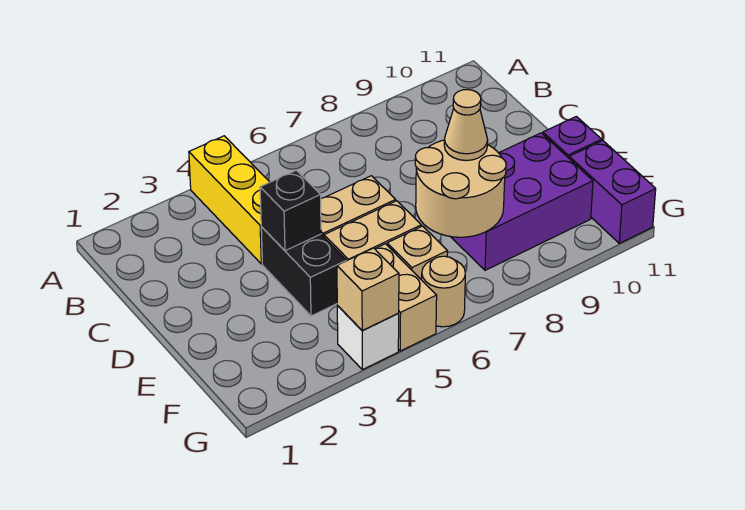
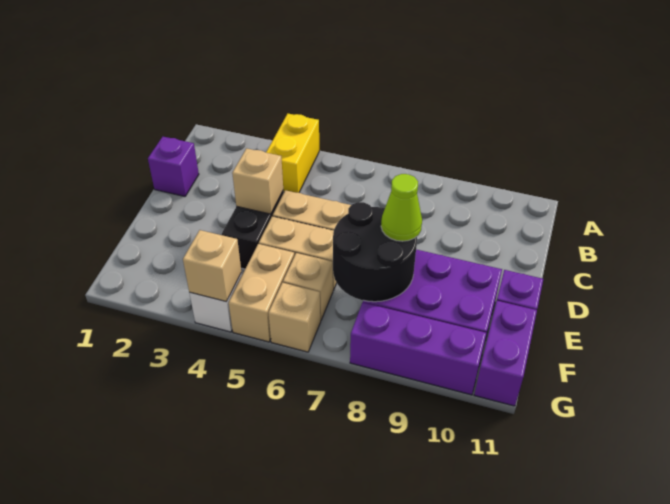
yellow brick A4:C4 level 1 -> yellow brick A4:B4 level 1
none -> purple brick C1 level 1
black brick D4 level 2 -> tan brick D4 level 2
tan round brick E7:F8 level 2 -> black round brick E7:F8 level 2
tan cone E8 level 3 -> lime cone E8 level 3
tan round brick G6 level 1 -> tan brick G6 level 1
none -> purple brick G8:G10 level 1

